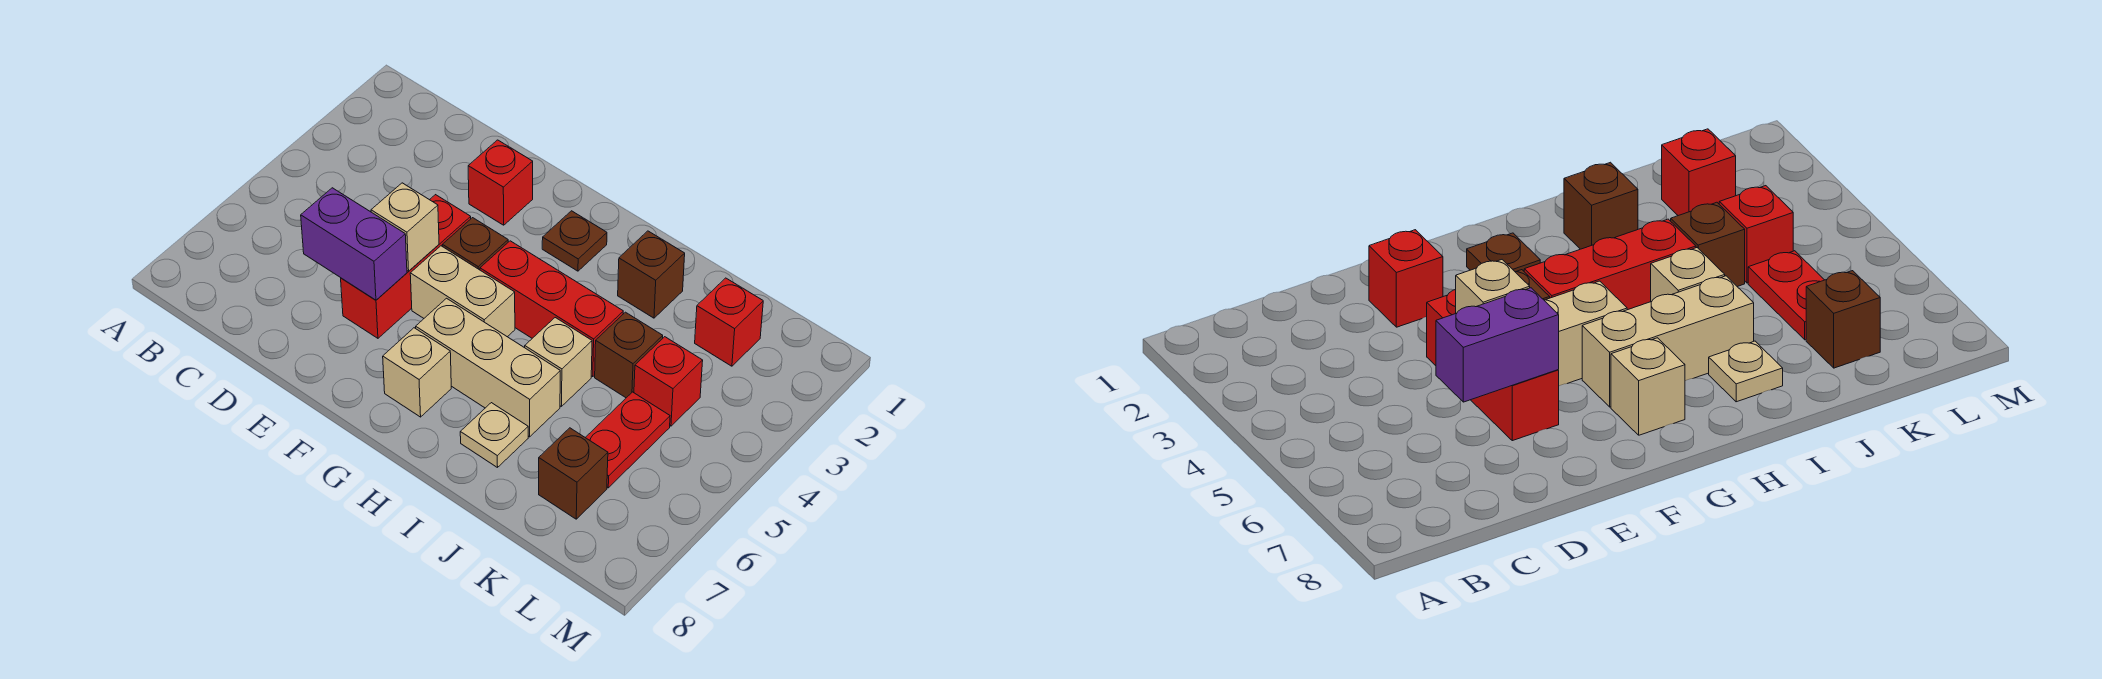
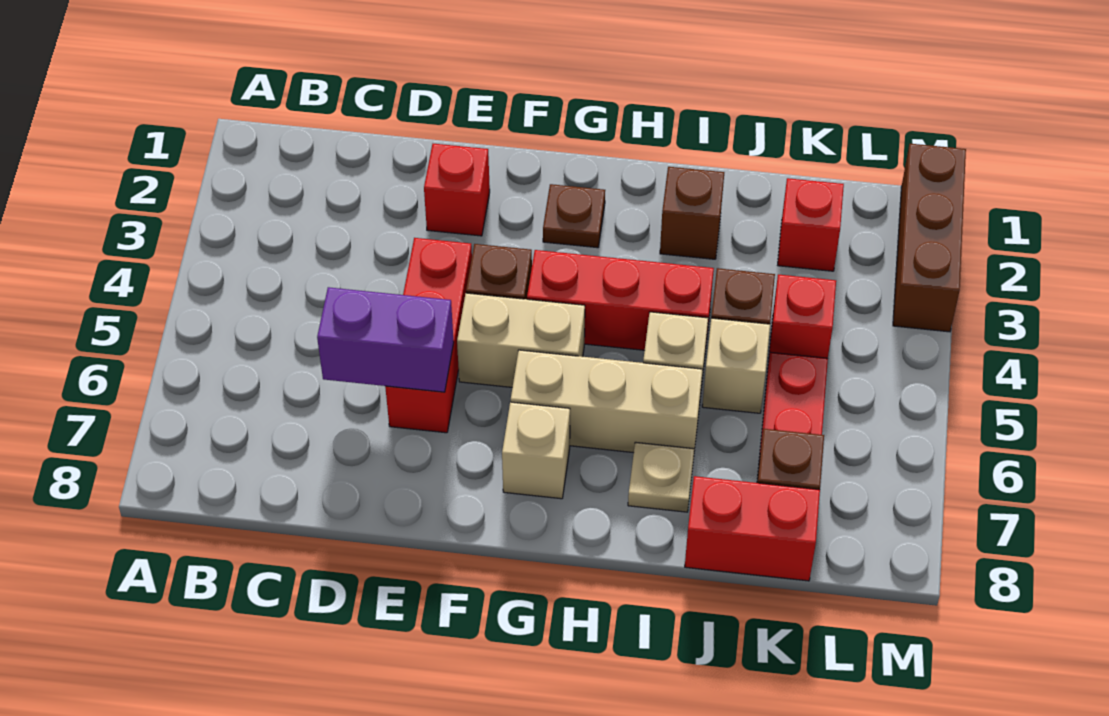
tan brick E5 level 2 -> tan brick J5 level 1
none -> red brick J8:K8 level 1
none -> brown brick M1:M3 level 1

